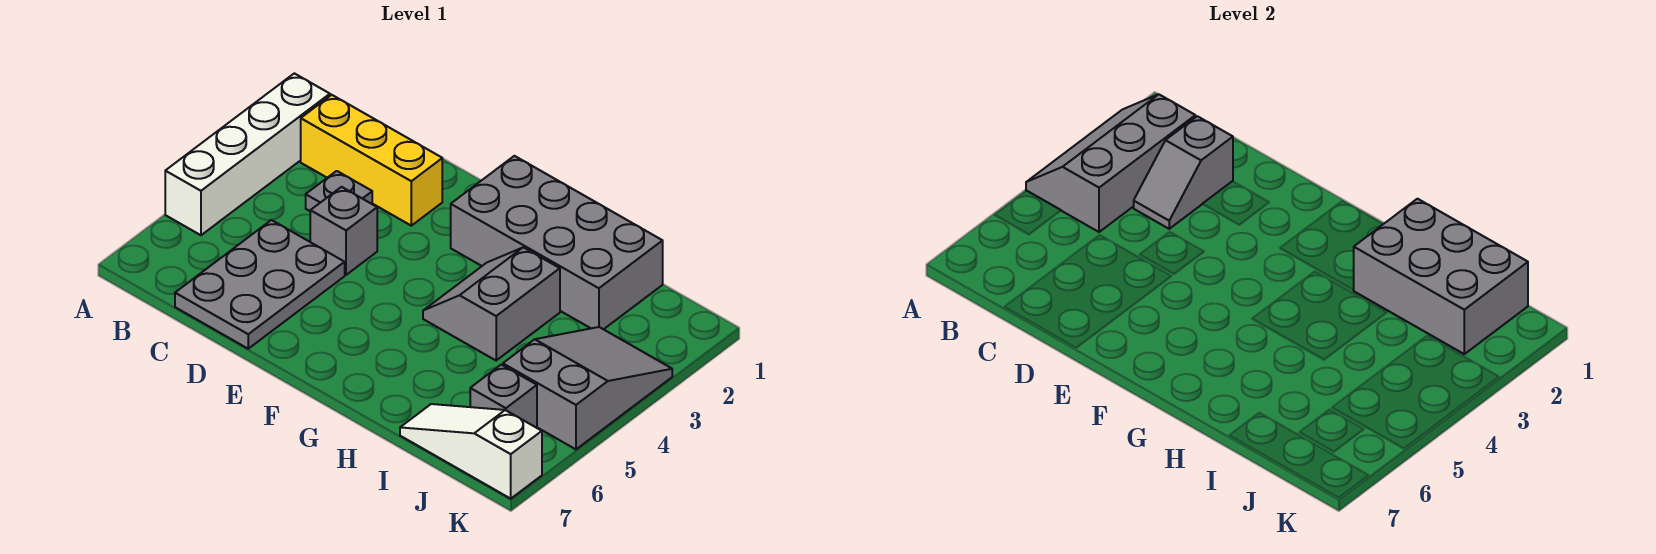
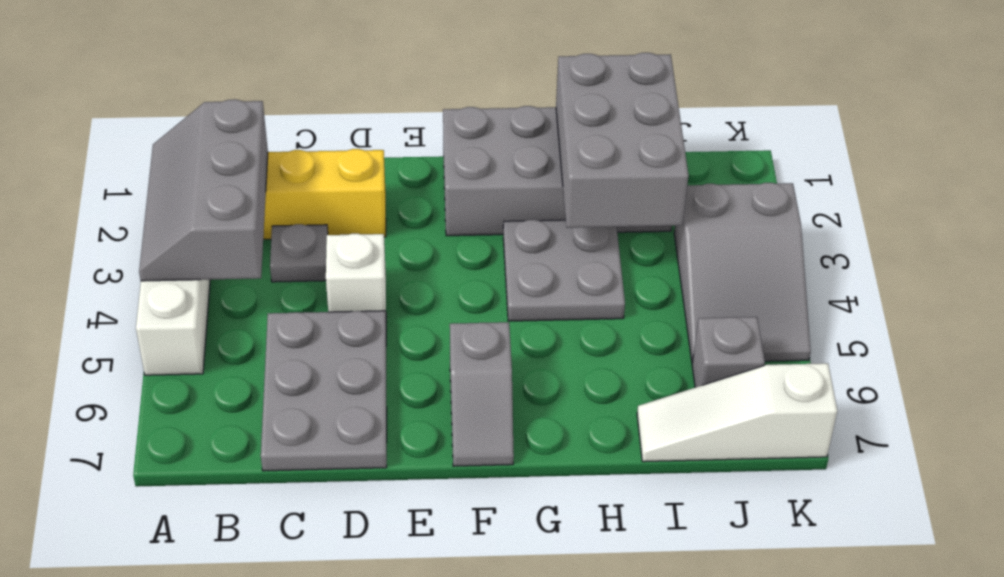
grey slope C2:C3 level 2 top 2 -> grey slope F6:F7 level 1 top 6
grey brick D4 level 1 -> white brick D4 level 1
grey slope G3:H4 level 1 top H -> grey plate G3:H4 level 1
grey brick H1:J2 level 2 -> grey brick H1:I3 level 2
grey slope J3:K5 level 1 top 5 -> grey slope J3:K5 level 1 top 3

